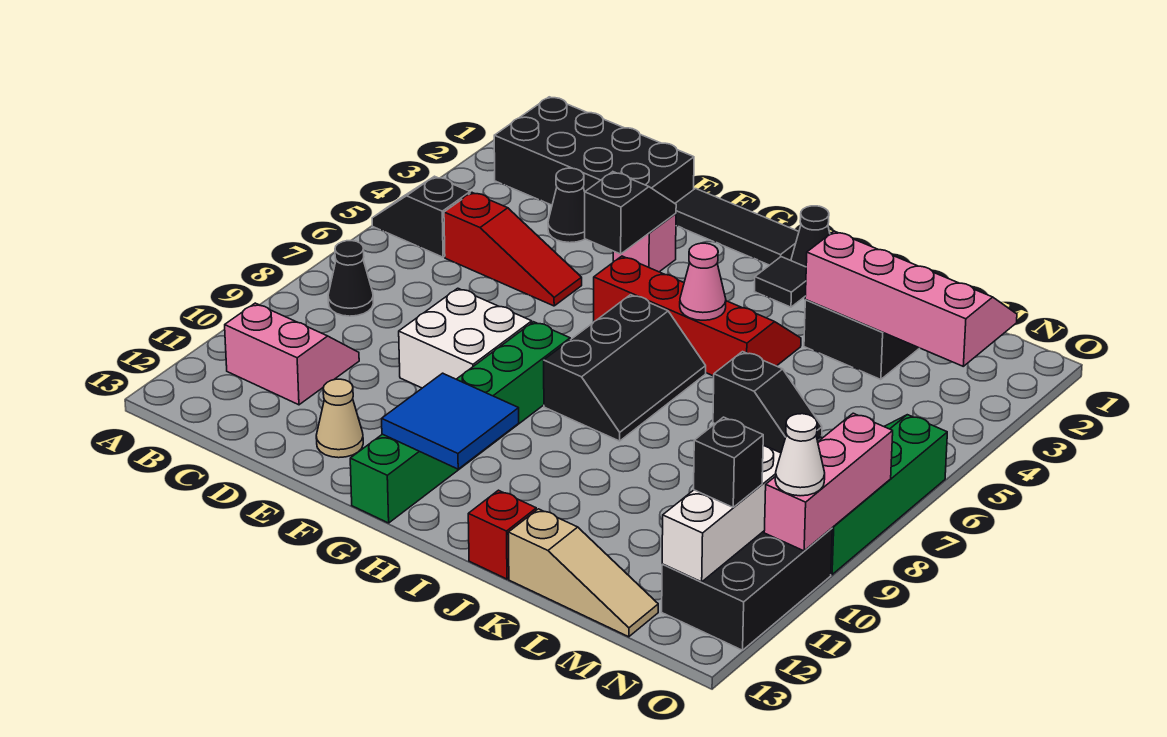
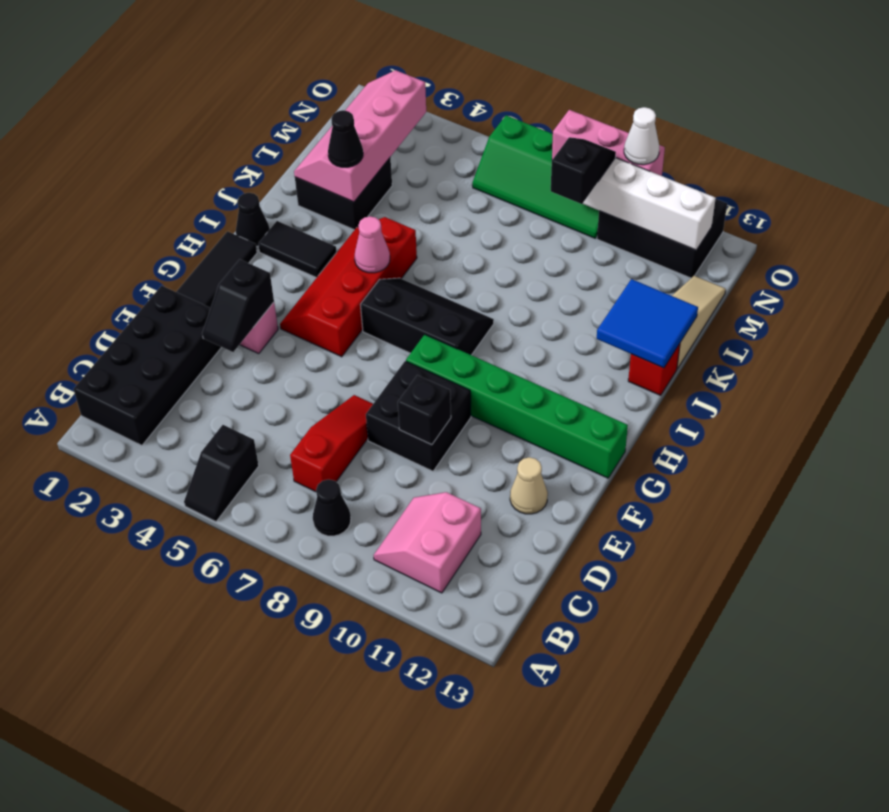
red slope C5:E5 level 1 top C -> red slope C7:E7 level 1 top C
black cone D3 level 1 -> black cone K3 level 3
white brick E8:F9 level 1 -> black brick E8:F9 level 1
black slope F3:F4 level 2 top 4 -> black slope E3:F3 level 2 top F
blue tile G11:H12 level 2 -> blue tile J12:K13 level 2
black tile I2 level 1 -> black tile I2:I3 level 1
black brick N11 level 3 -> black brick E9 level 2

